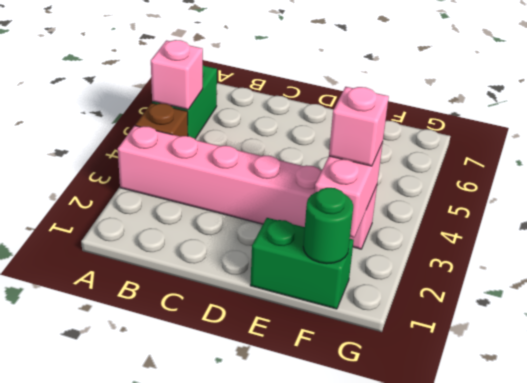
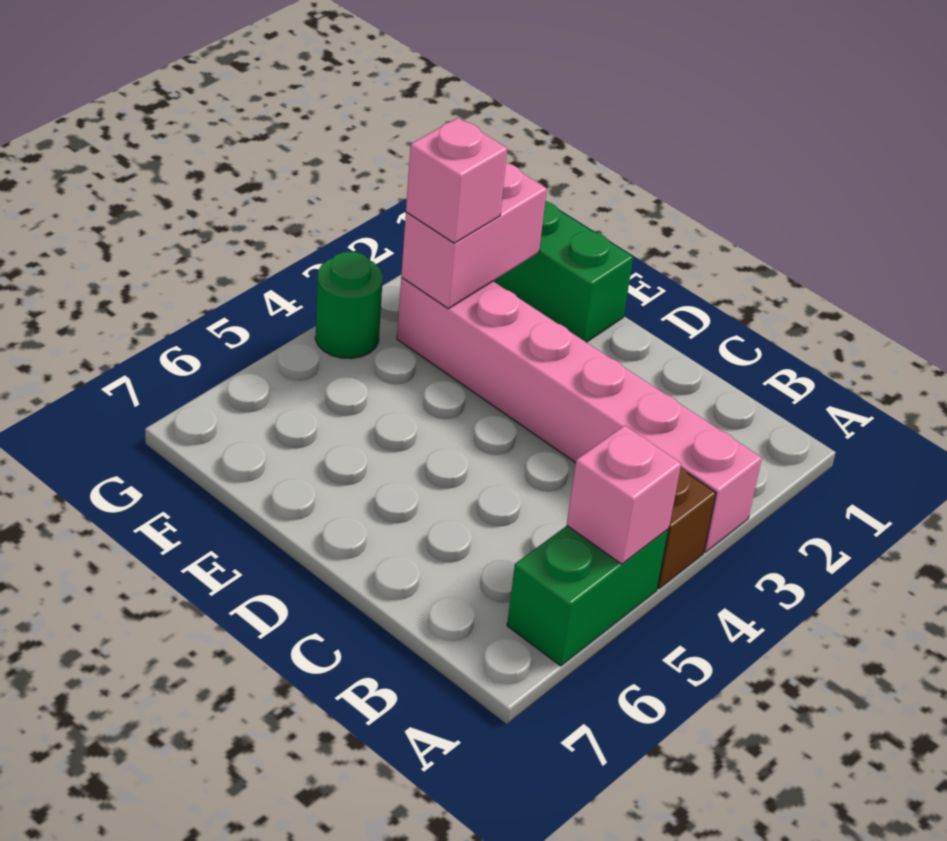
green round brick F1 level 2 -> green round brick G4 level 1

